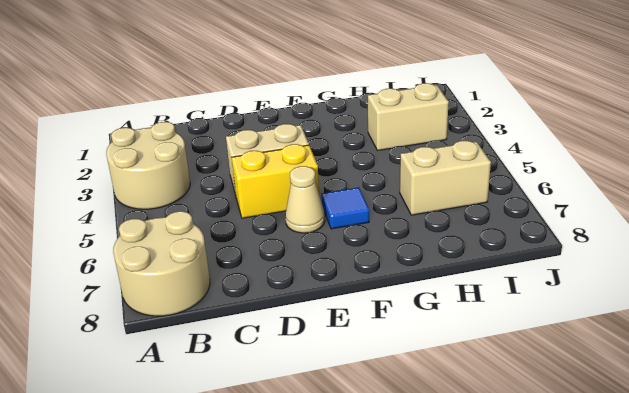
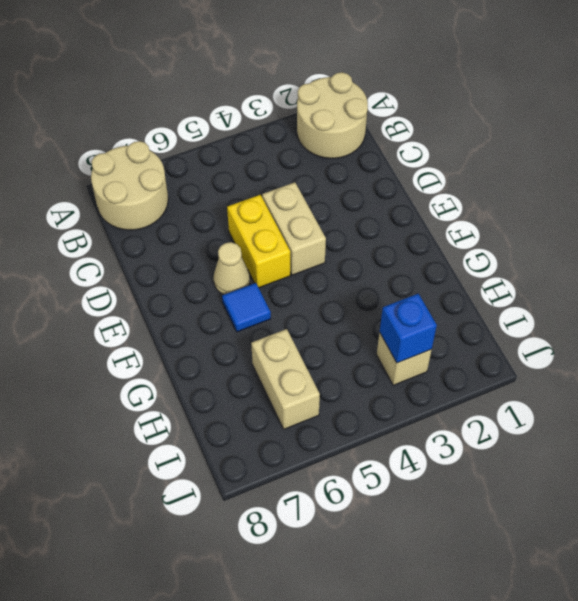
tan round brick A3:B4 level 1 -> tan round brick A1:B2 level 1
tan brick H3:I3 level 1 -> tan brick I3 level 1
none -> blue brick I3 level 2

